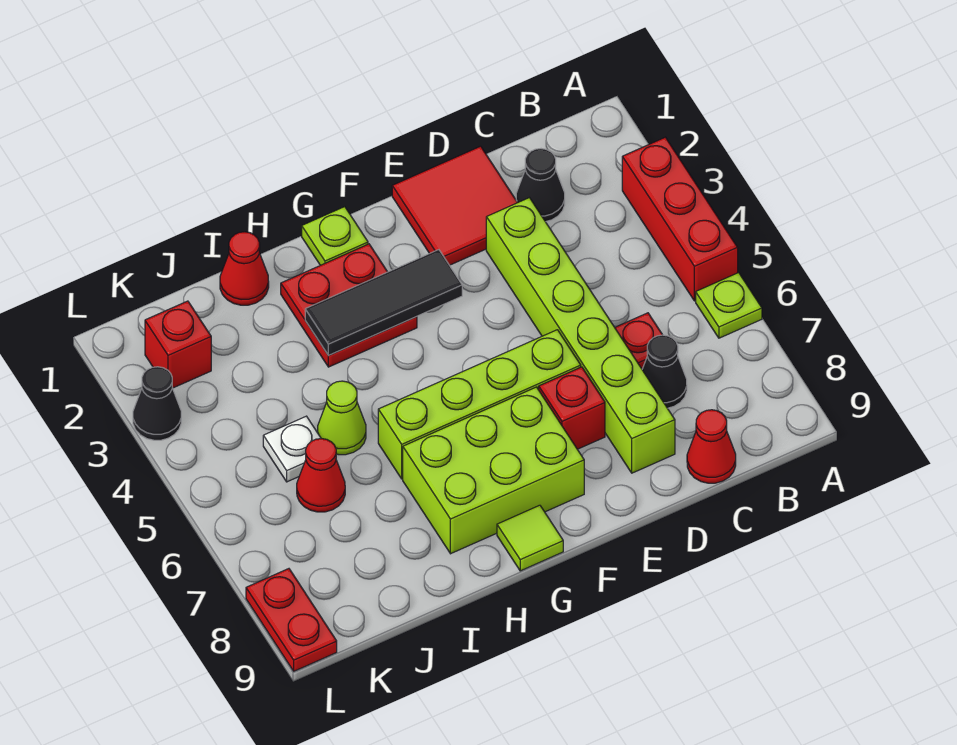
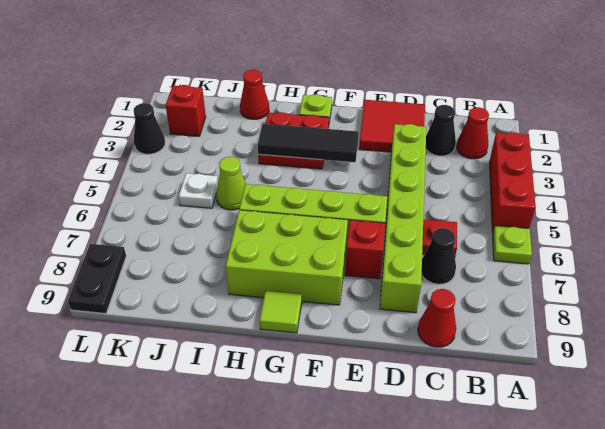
red cone J6 level 1 -> red cone B2 level 1
red plate L8:L9 level 1 -> black plate L8:L9 level 1

